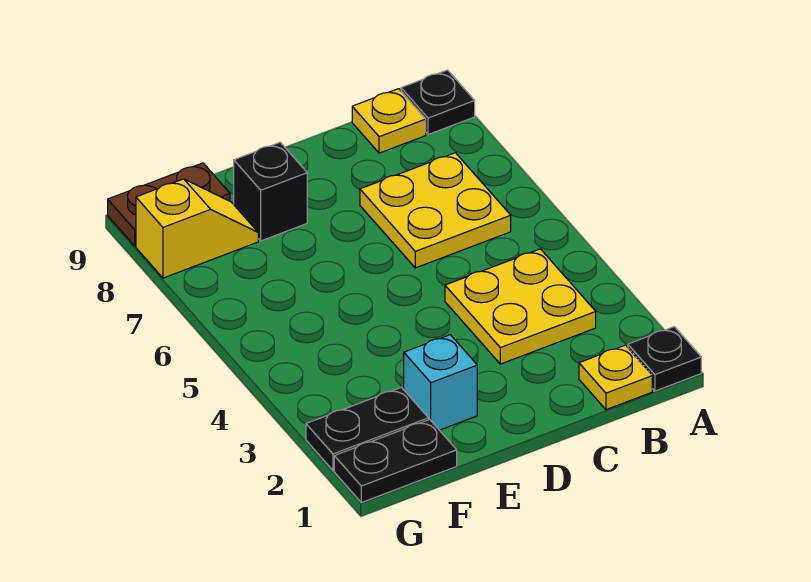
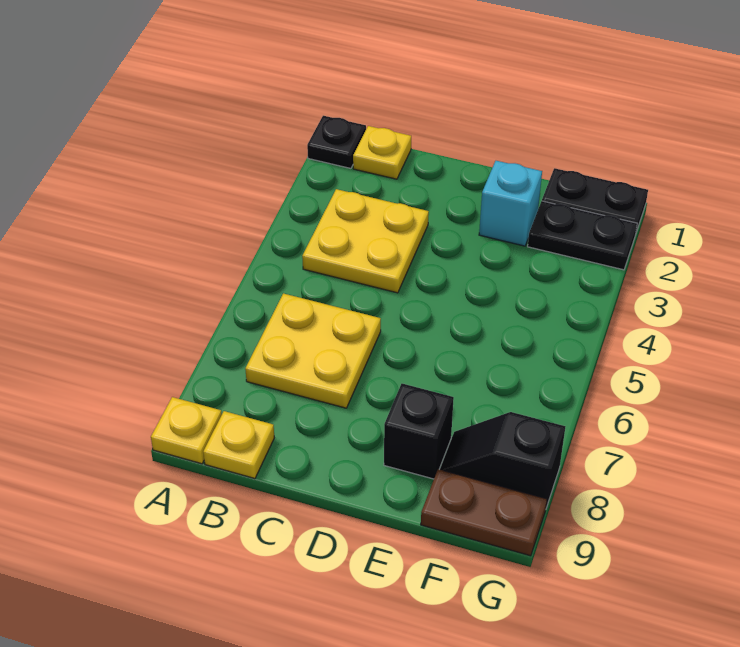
black plate A9 level 1 -> yellow plate A9 level 1
yellow slope F8:G8 level 1 top G -> black slope F8:G8 level 1 top G

